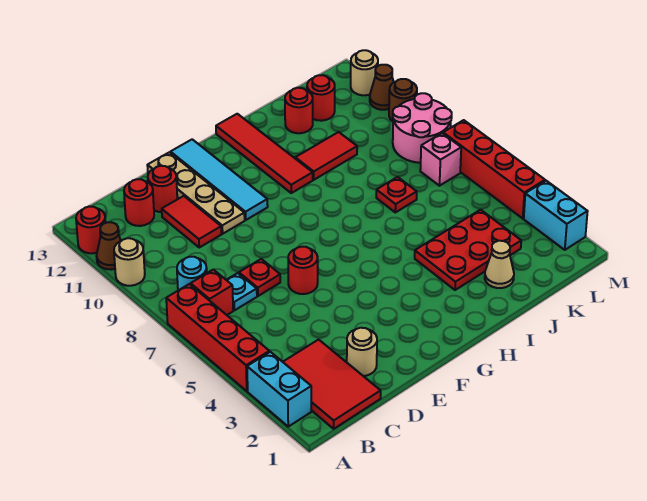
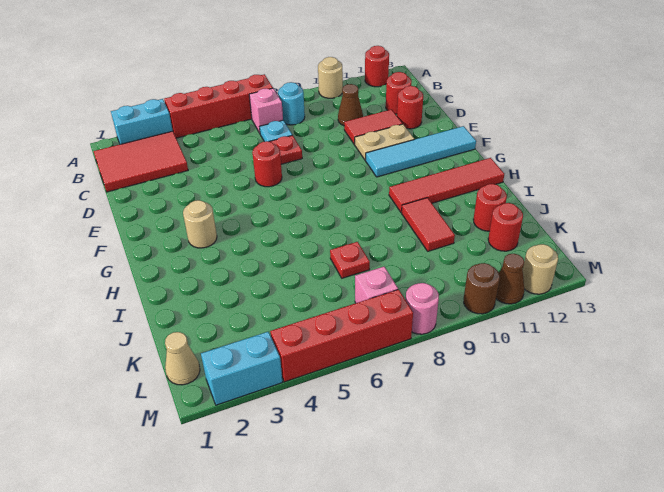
brown cone A11 level 1 -> brown cone C10 level 1
red brick B7 level 1 -> pink brick B7 level 1
tan round brick D2 level 1 -> tan round brick G3 level 1
tan plate E10:E13 level 1 -> tan plate E10:E11 level 1
red plate I3:K4 level 1 -> none
tan cone J2 level 1 -> tan cone L1 level 1
pink round brick L8:M9 level 1 -> pink round brick M8 level 1

